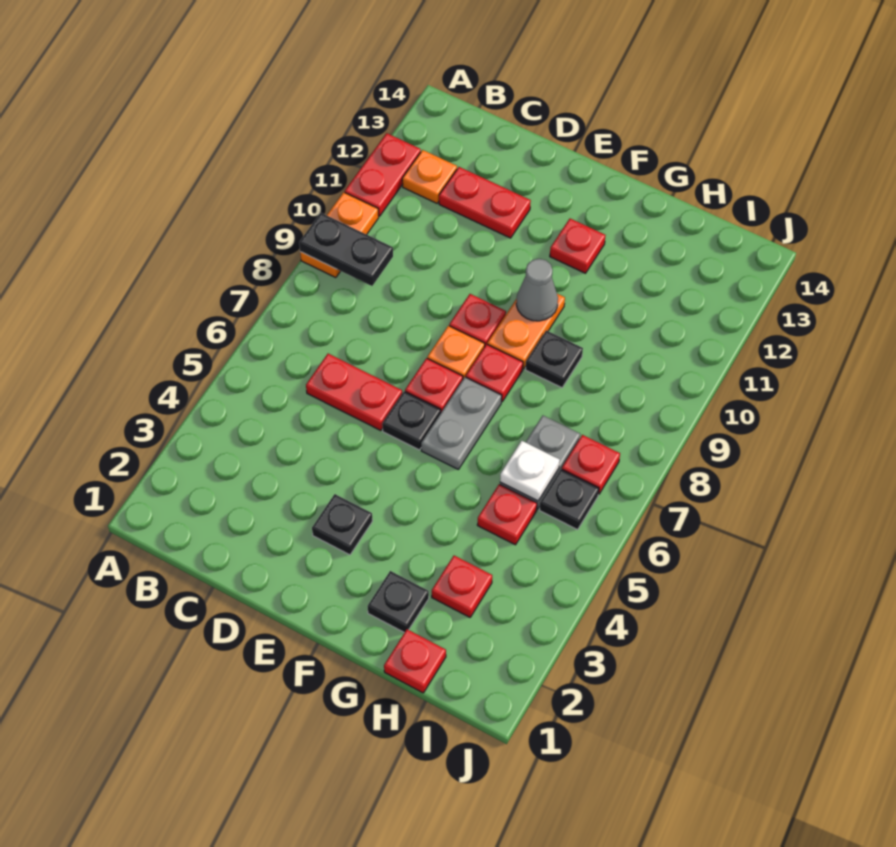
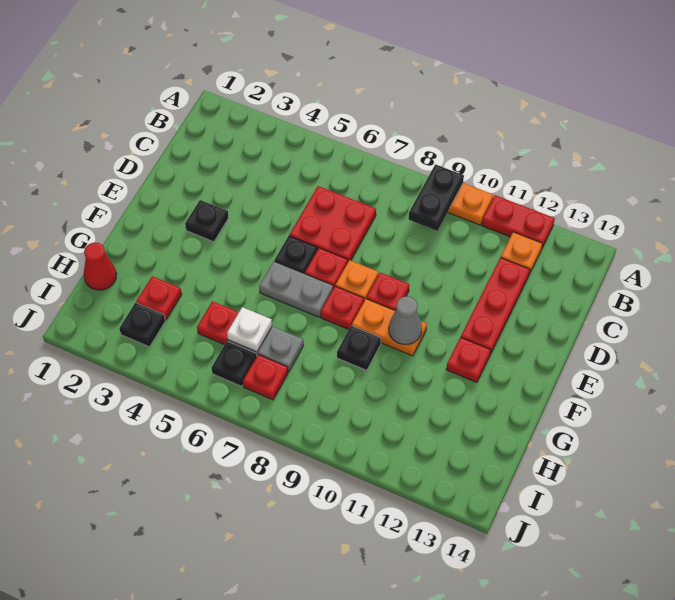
red plate C6:D6 level 1 -> red plate C6:D7 level 1
red plate C12:D12 level 1 -> red plate C12:E12 level 1
black plate G2 level 1 -> black plate I3 level 1
red plate H1 level 1 -> red cone H1 level 1

